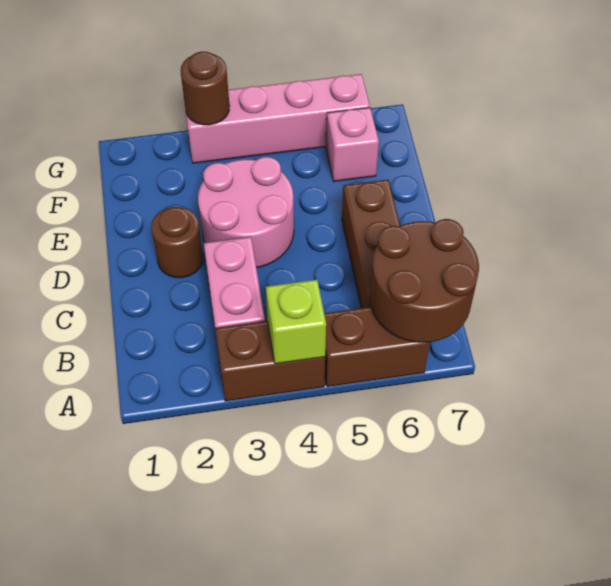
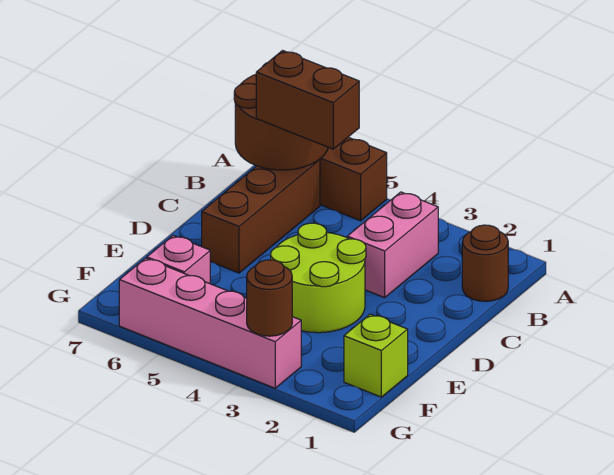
brown brick A3:A4 level 1 -> brown brick B5:B6 level 3
lime brick A4 level 2 -> lime brick F1 level 1
brown round brick D2 level 1 -> brown round brick B1 level 1
pink round brick D3:E4 level 1 -> lime round brick D3:E4 level 1

